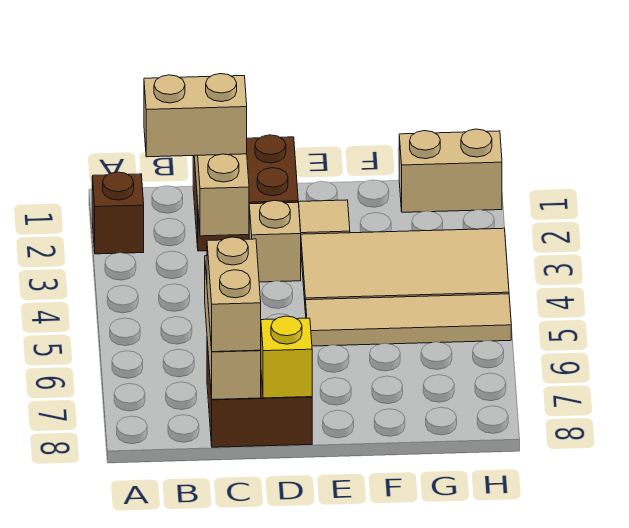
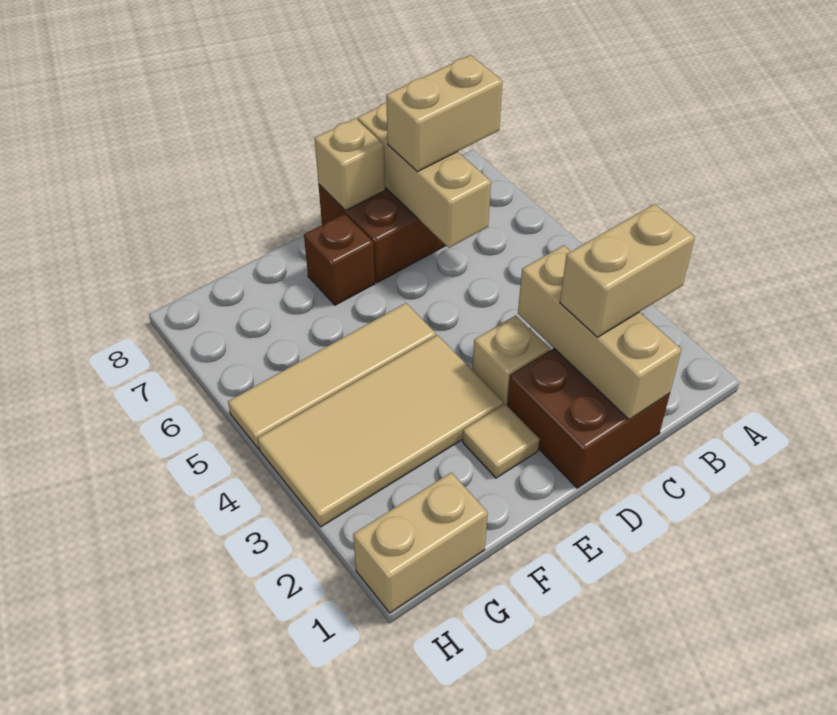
brown brick A2 level 1 -> brown brick E7 level 1
tan brick C7:C8 level 3 -> tan brick B7:C7 level 3
yellow brick D8 level 2 -> tan brick D8 level 2

